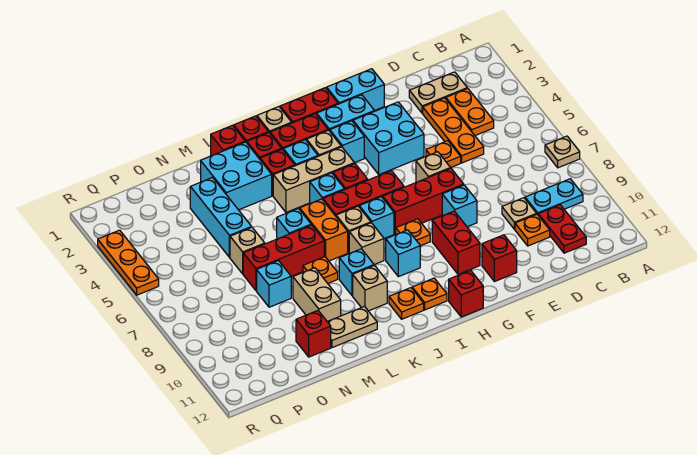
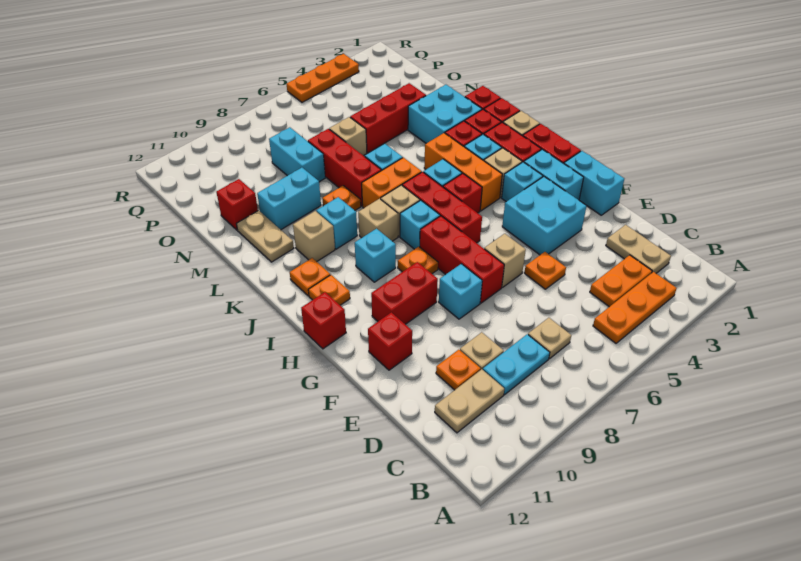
tan plate A7 level 1 -> tan plate C7 level 1
cyan plate B9:C9 level 1 -> cyan plate C8:C9 level 1
red plate C10:C11 level 1 -> tan plate C10:C11 level 1
orange plate D3:D5 level 1 -> orange plate B3:B5 level 1
tan brick I4:K4 level 1 -> orange brick I4:K4 level 1
tan brick M9:M10 level 1 -> cyan brick M9:M10 level 1
cyan brick N3:N5 level 1 -> red brick N3:N5 level 1
cyan brick N8 level 1 -> cyan brick N8:O8 level 1

